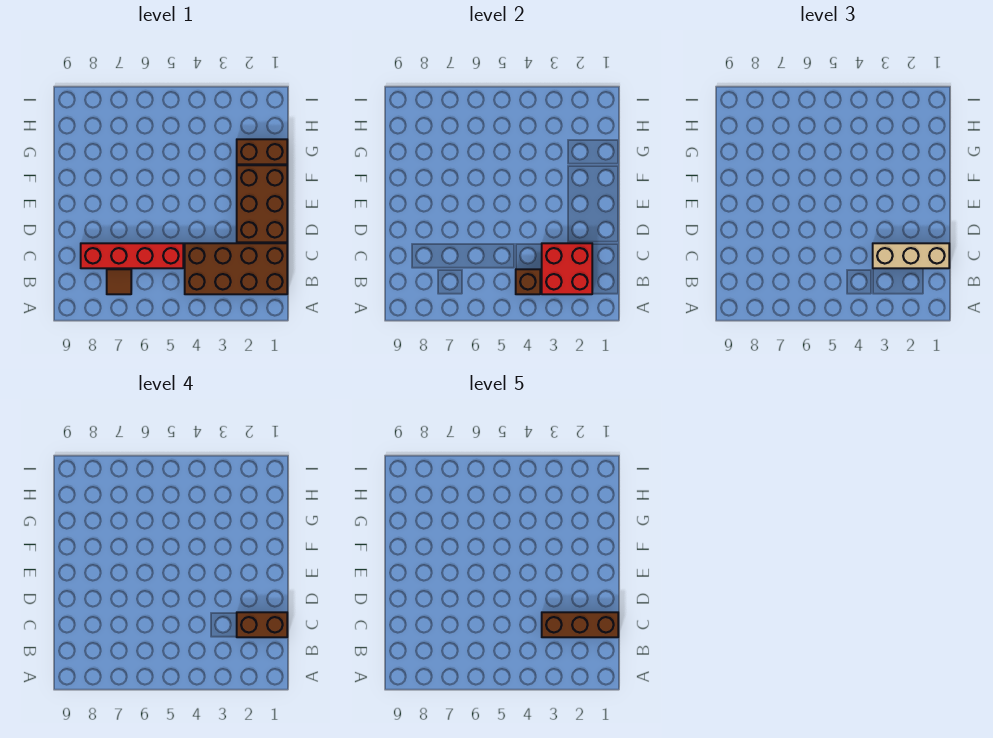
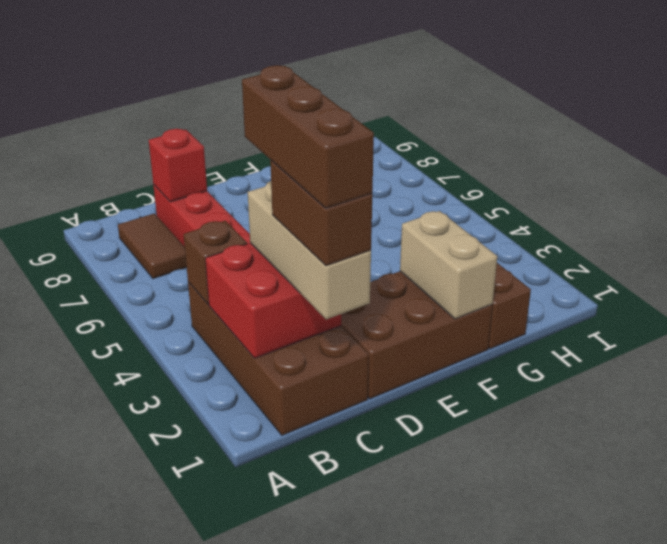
brown tile B7 level 1 -> brown tile B7:B8 level 1
none -> red brick C8 level 2
none -> tan brick F1:F2 level 2

